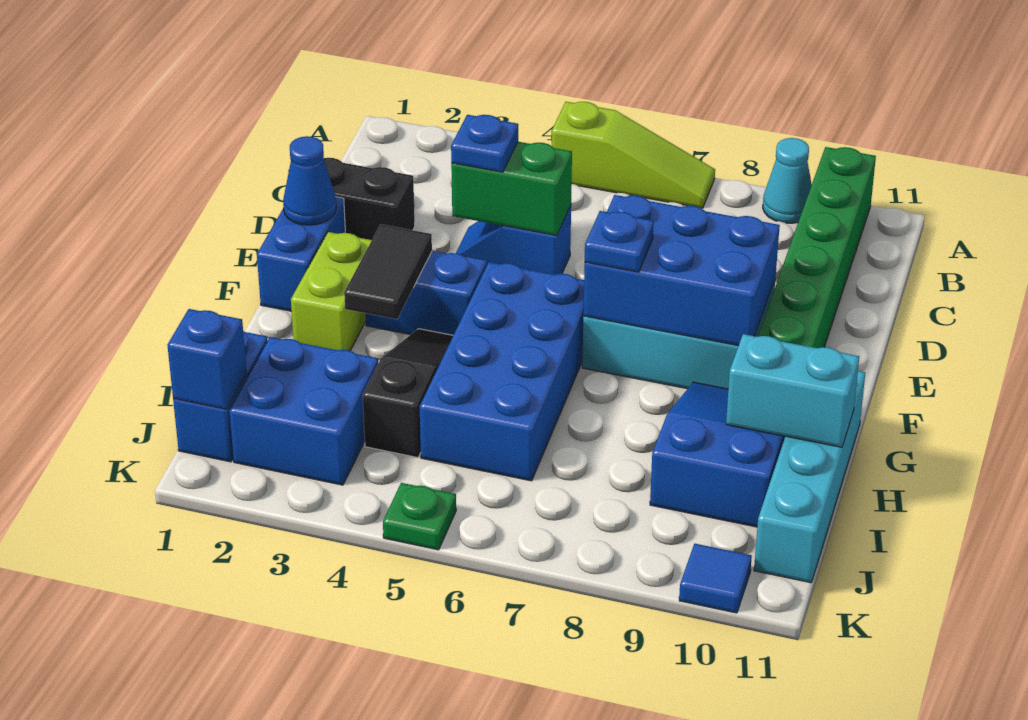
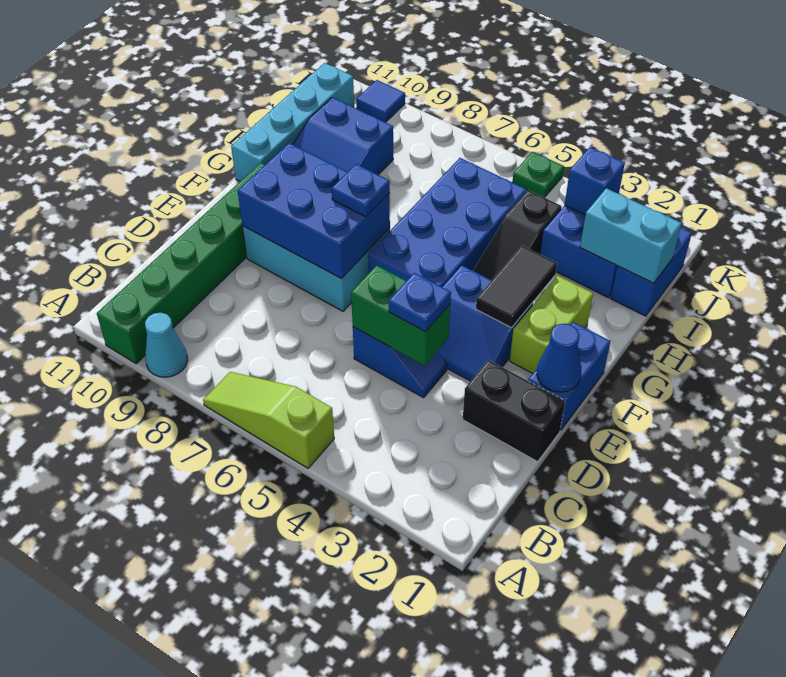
cyan brick H10:H11 level 2 -> cyan brick I1:I2 level 2
blue brick J1 level 2 -> blue brick J3 level 2

